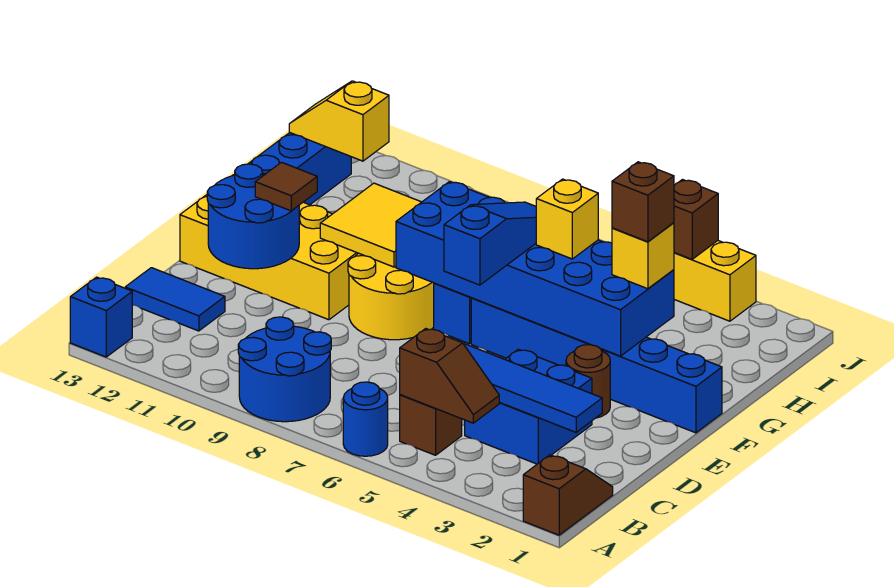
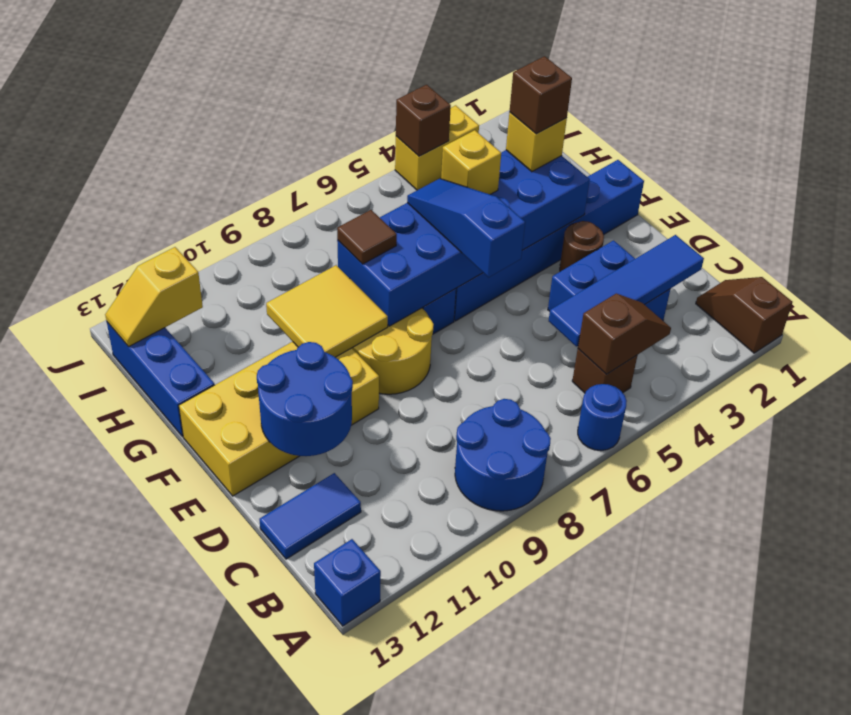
brown tile E11 level 3 -> brown tile G8 level 3

